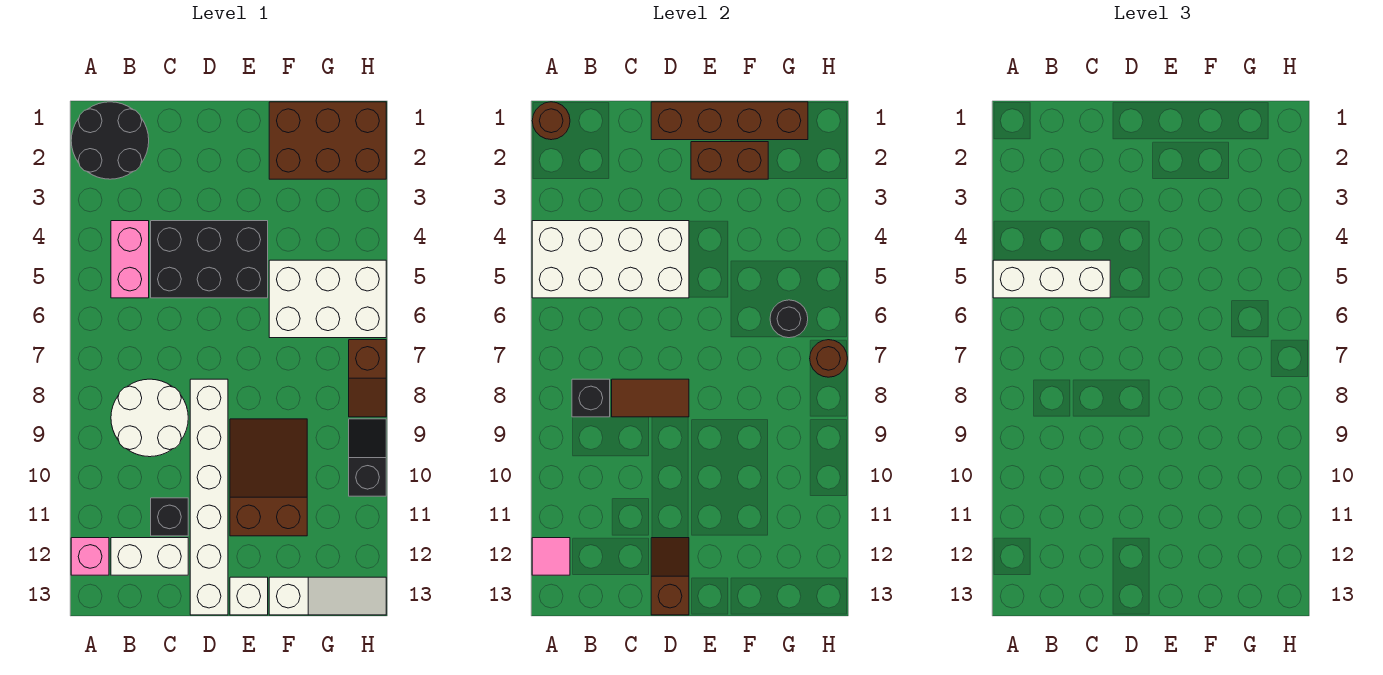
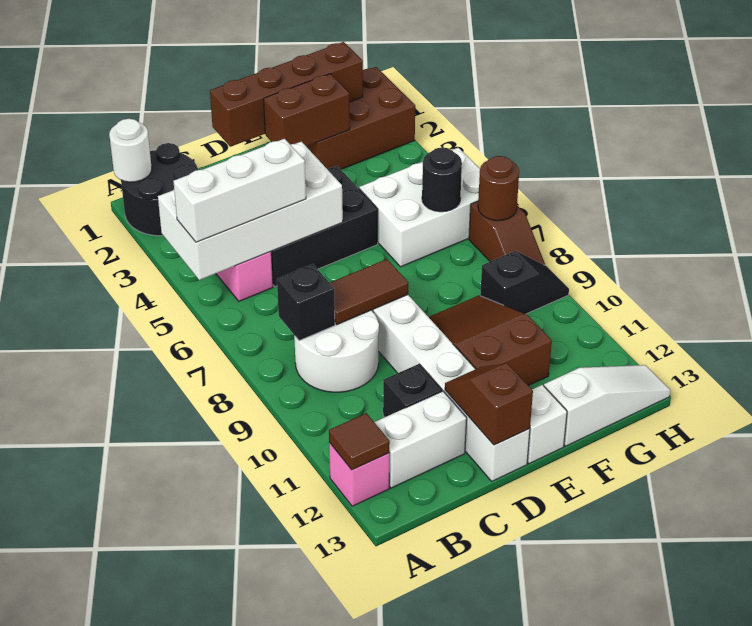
brown round brick A1 level 2 -> white round brick A1 level 2
pink tile A12 level 2 -> brown tile A12 level 2
black slope H9:H10 level 1 top 10 -> black slope G9:H9 level 1 top G

